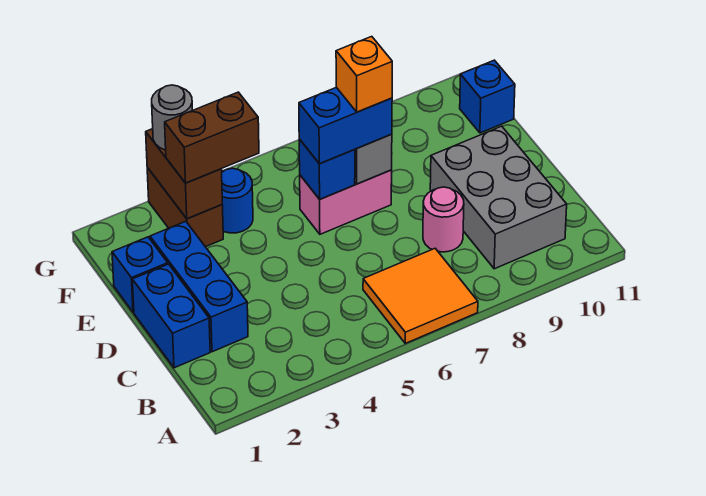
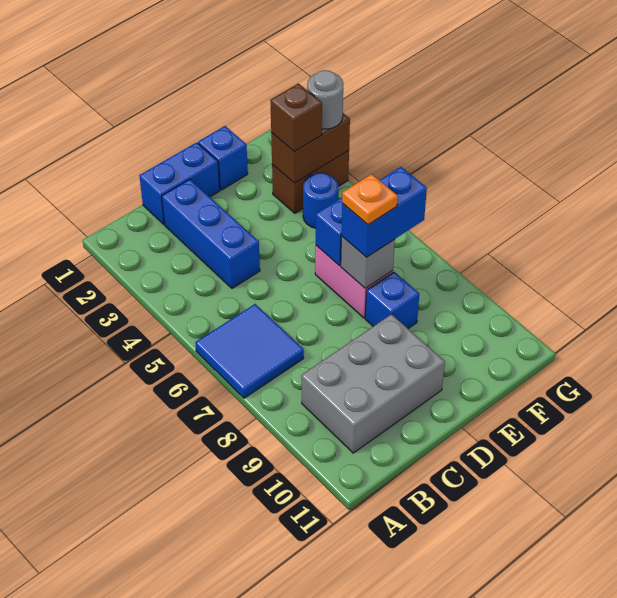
orange tile A6:B7 level 1 -> blue tile A6:B7 level 1
blue brick C2:E2 level 1 -> blue brick C2:C4 level 1
pink round brick C8 level 1 -> none
blue brick E6:E7 level 3 -> blue brick E7:F7 level 3
orange brick E7 level 4 -> orange plate E7 level 4
brown brick F3:F4 level 3 -> brown brick F3 level 3
blue brick F11 level 1 -> blue brick E8 level 1

